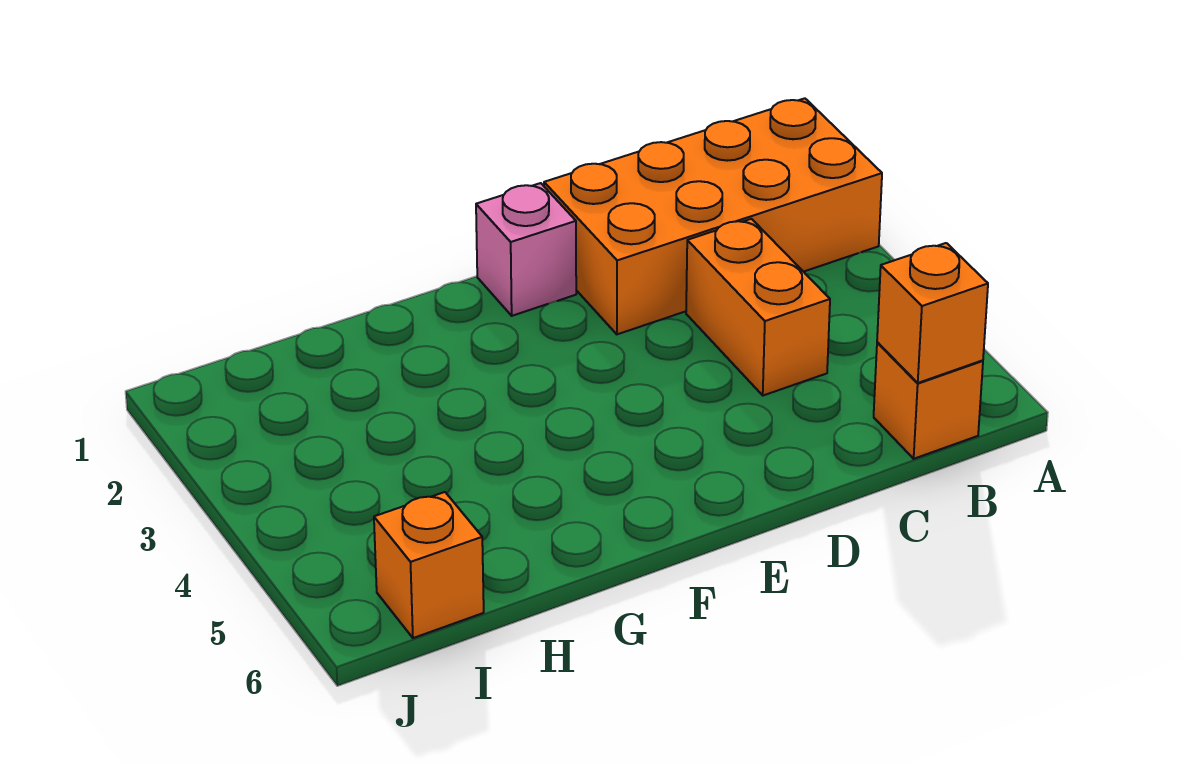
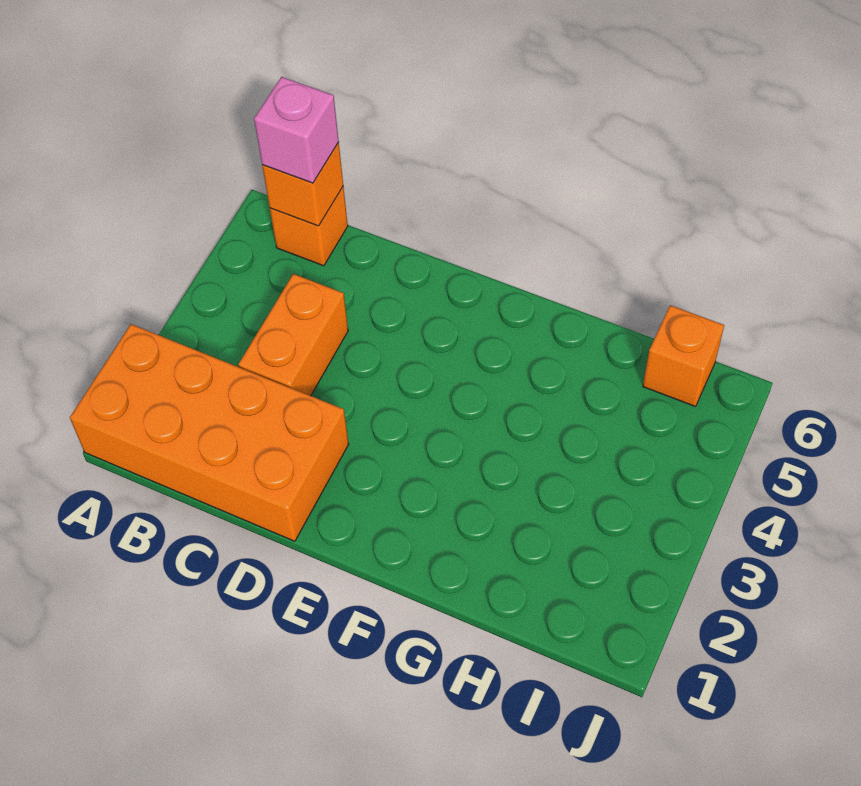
pink brick E1 level 1 -> pink brick B6 level 3

